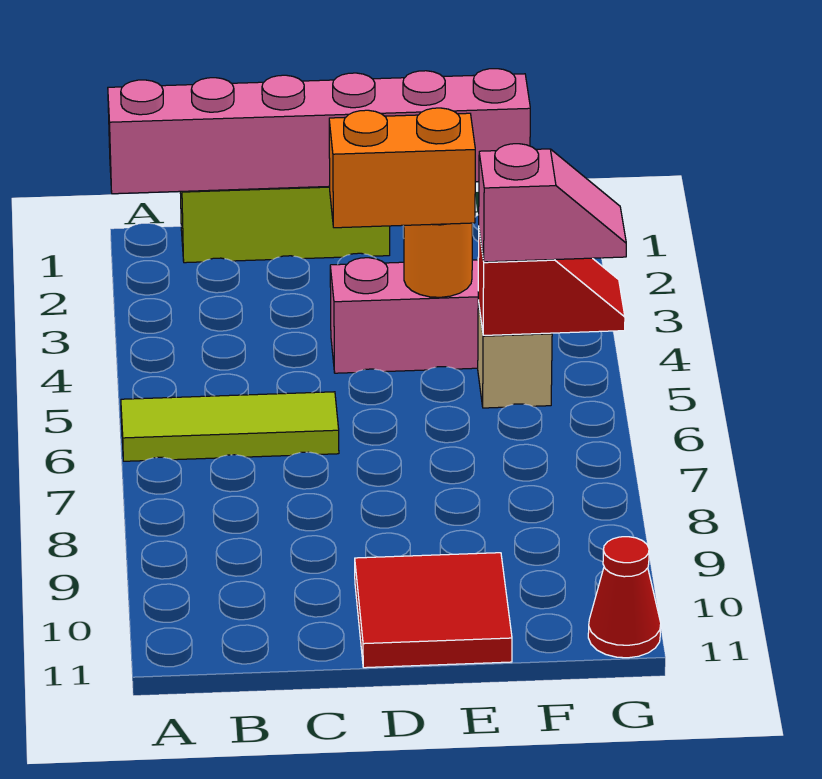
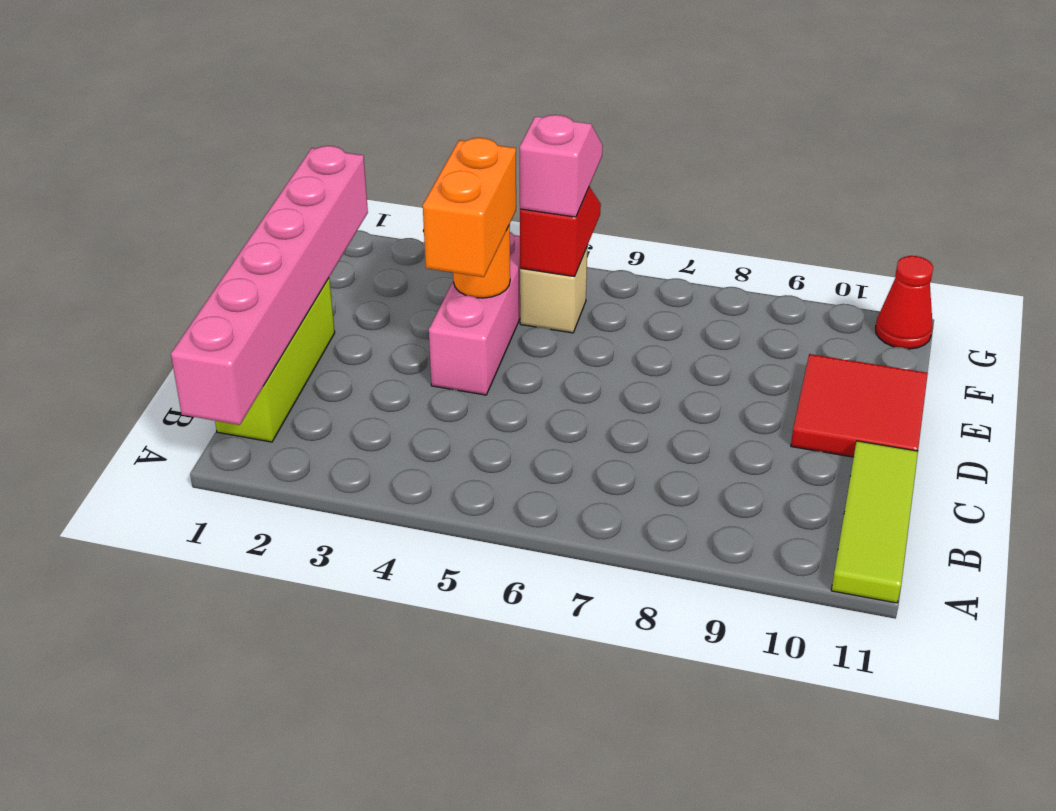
lime tile A6:C6 level 1 -> lime tile A11:C11 level 1

